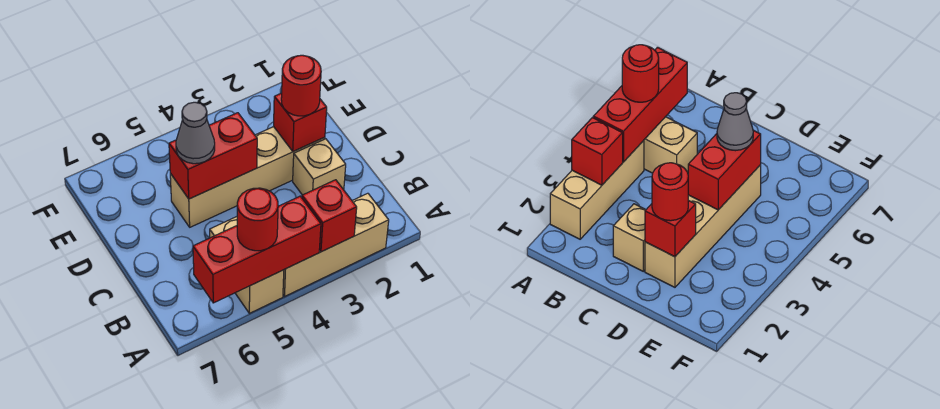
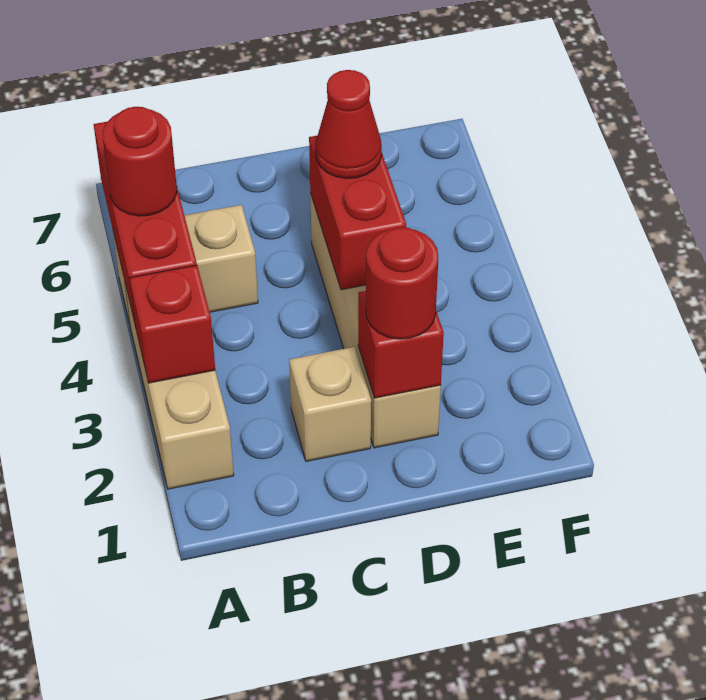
grey cone D5 level 3 -> red cone D5 level 3

